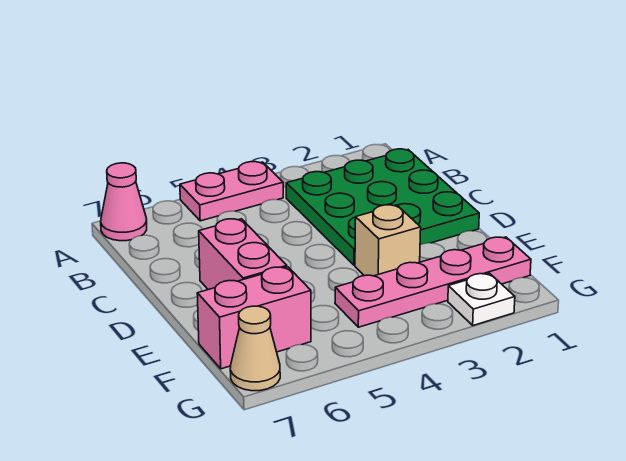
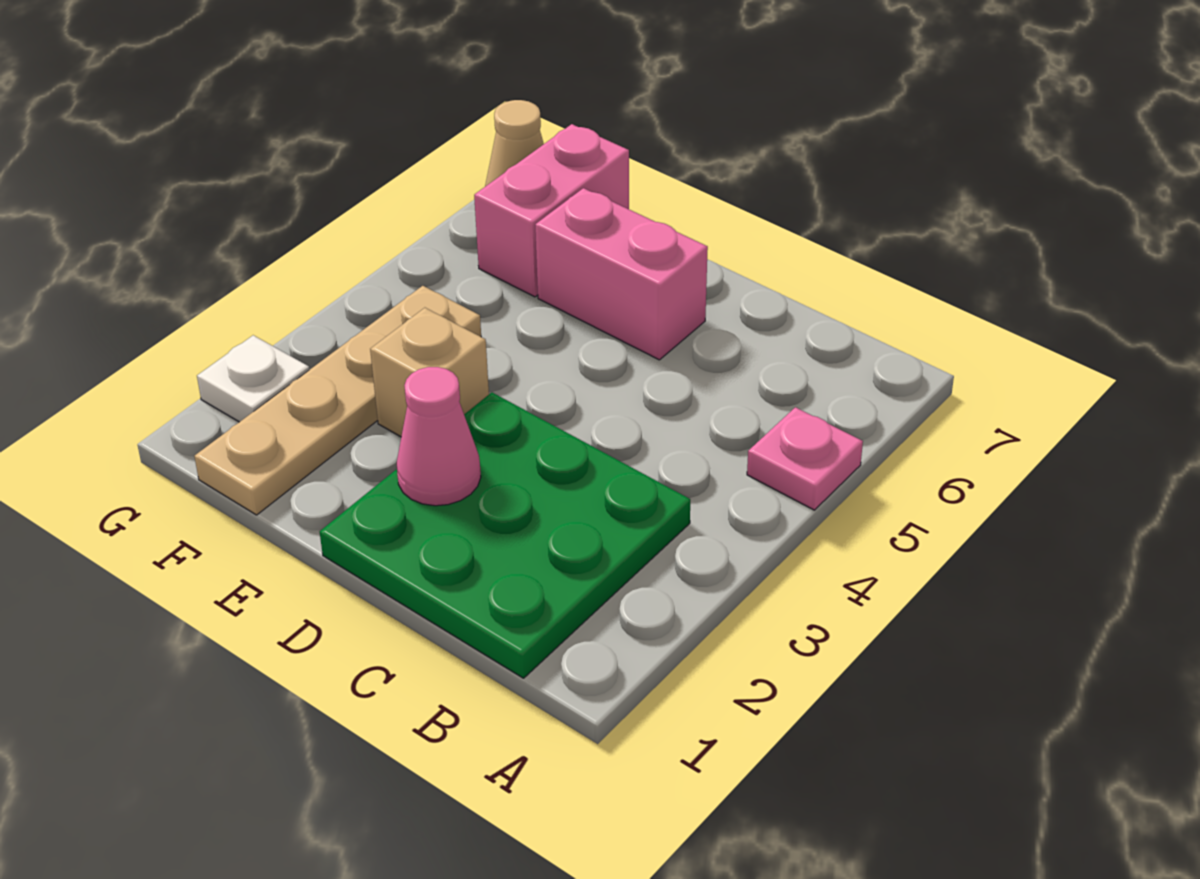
pink plate A4:A5 level 1 -> pink plate A5 level 1
pink cone A7 level 1 -> pink cone D2 level 2
pink plate F1:F4 level 1 -> tan plate F1:F4 level 1

